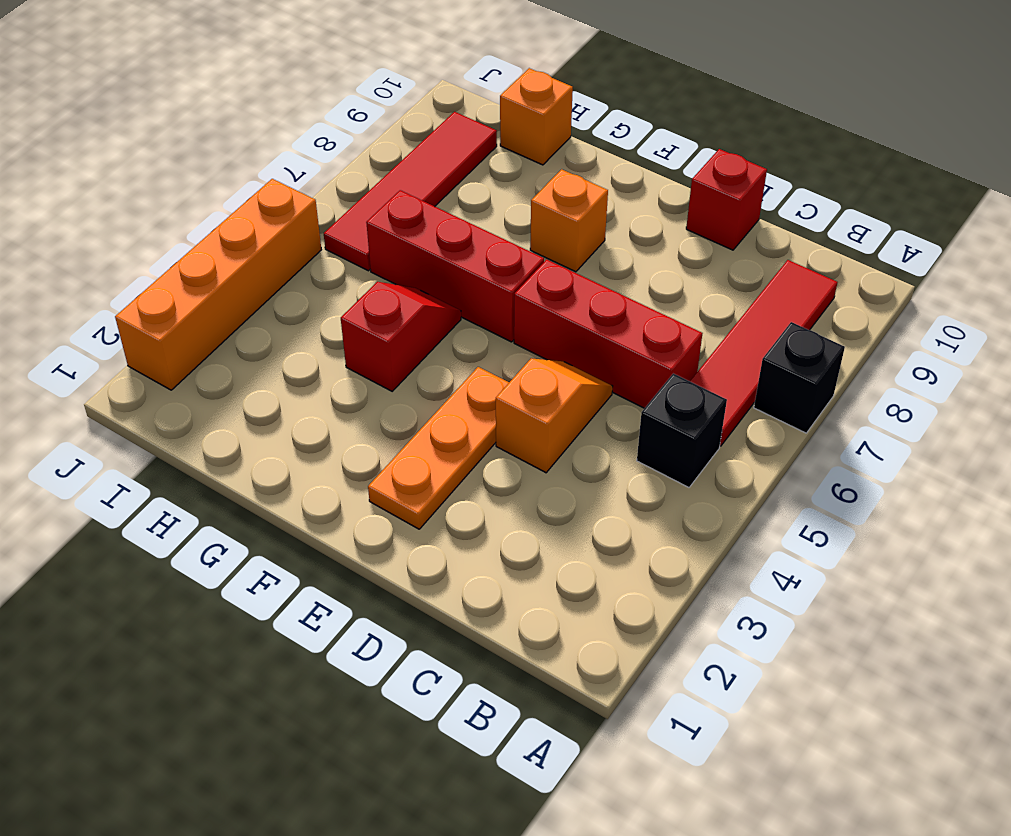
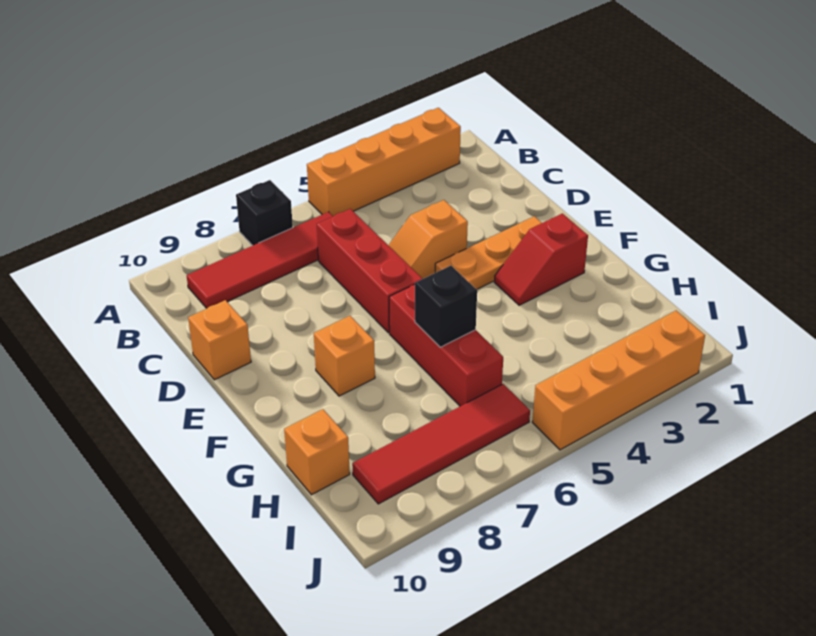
none -> orange brick A2:A5 level 1
black brick B5 level 1 -> black brick G6 level 2
red brick D10 level 1 -> orange brick D10 level 1
red slope G4:G5 level 1 top 4 -> red slope F2:F3 level 1 top 2

